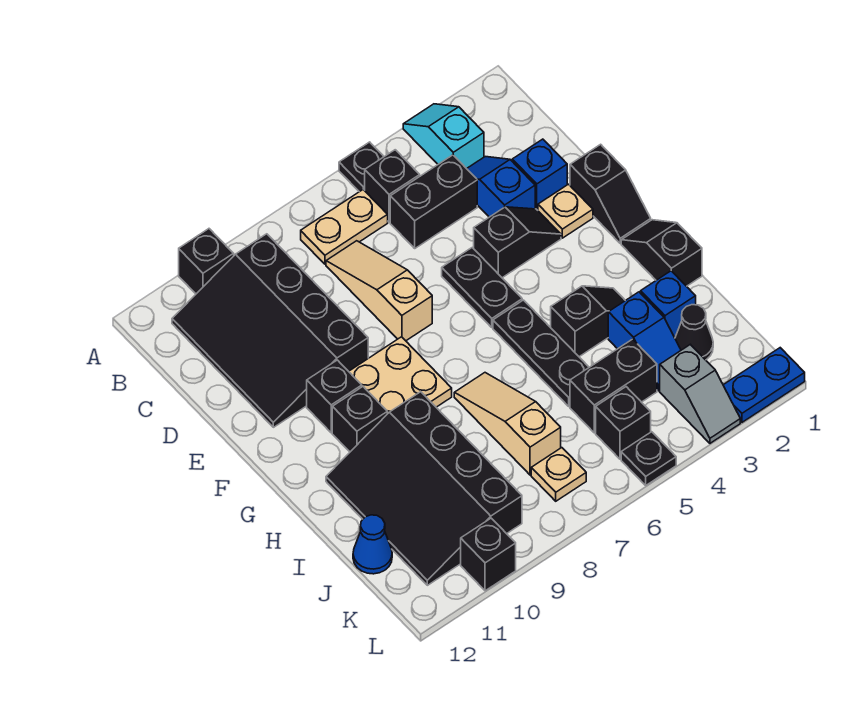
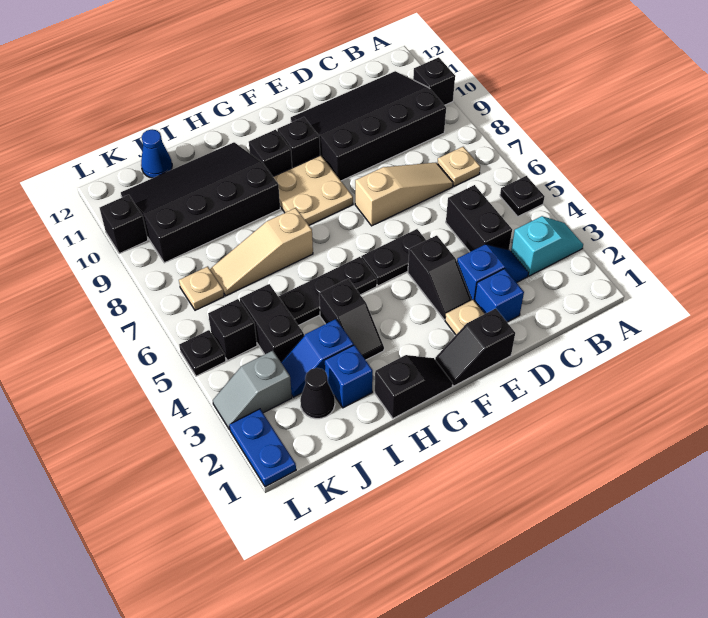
black brick B5 level 1 -> none
tan plate B6:B7 level 1 -> tan plate B7 level 1
tan slope H7:J7 level 1 top J -> tan slope H7:J7 level 1 top H

